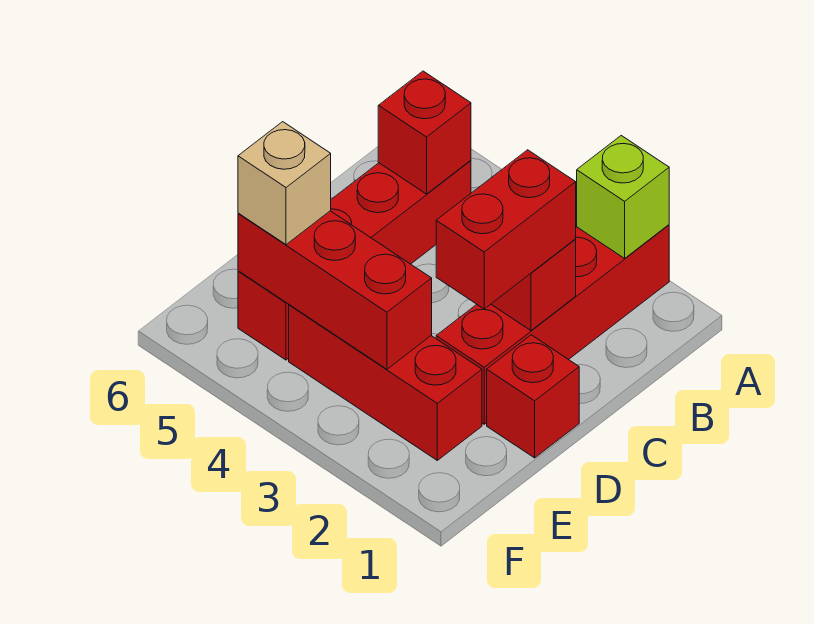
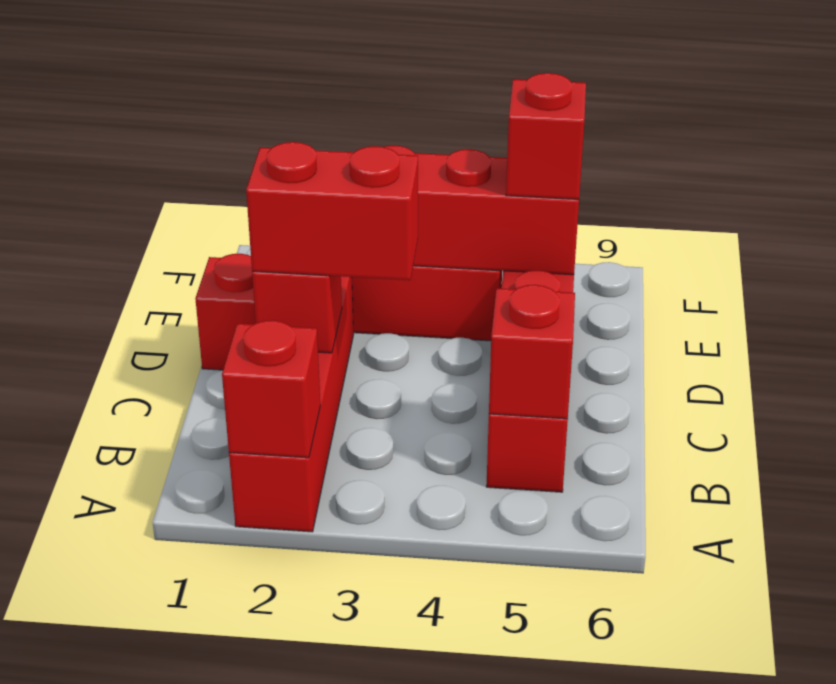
lime brick A2 level 2 -> red brick A2 level 2
red brick C2:D2 level 3 -> red brick C2:C3 level 3
tan brick E5 level 3 -> red brick E5 level 3

